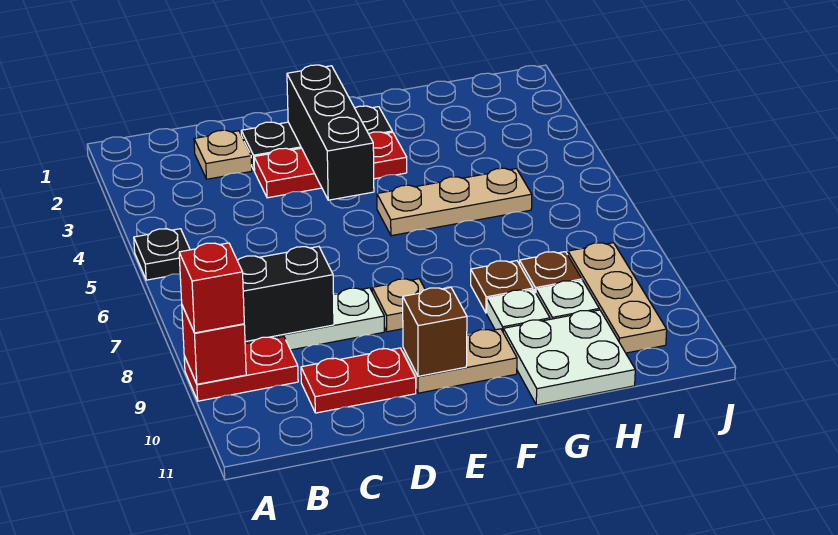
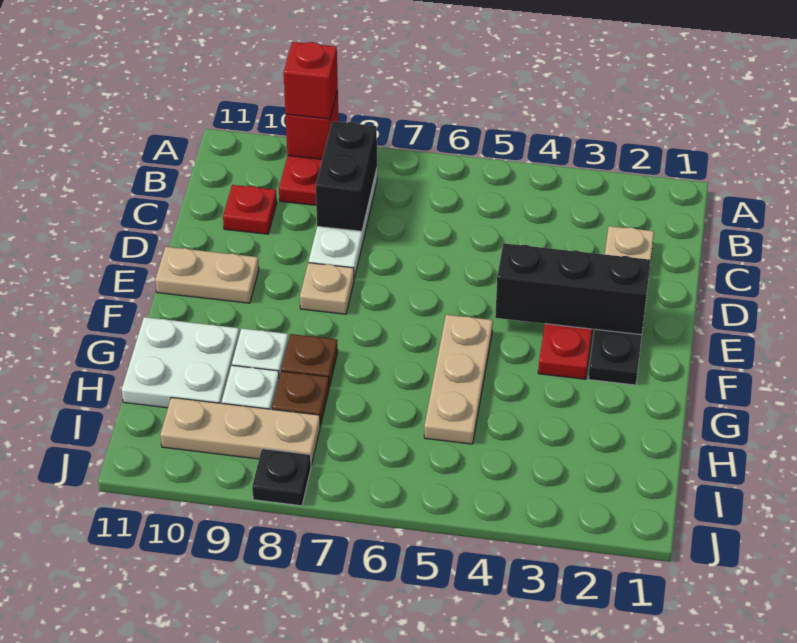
black plate A5 level 1 -> black plate J8 level 1
red plate C10:D10 level 1 -> red plate C10 level 1
tan plate E10:F10 level 1 -> tan plate E10:E11 level 1
brown brick E10 level 2 -> none

